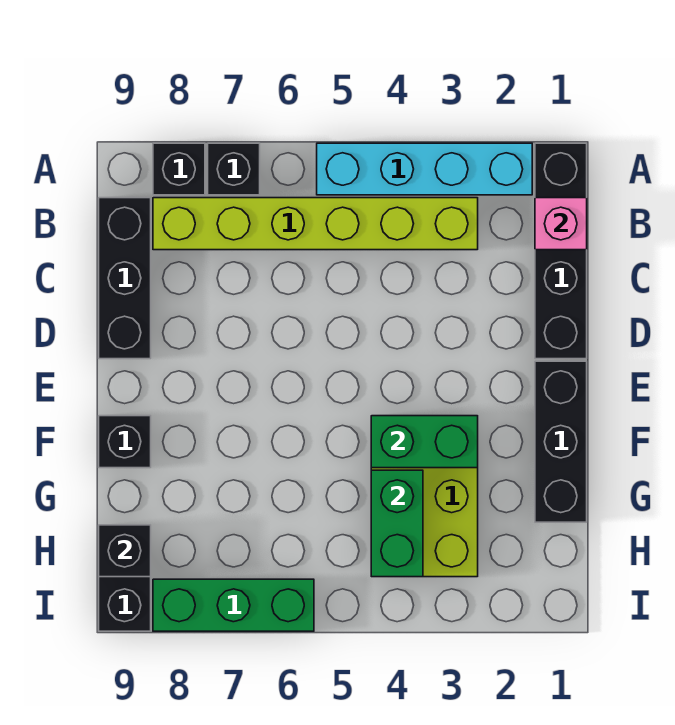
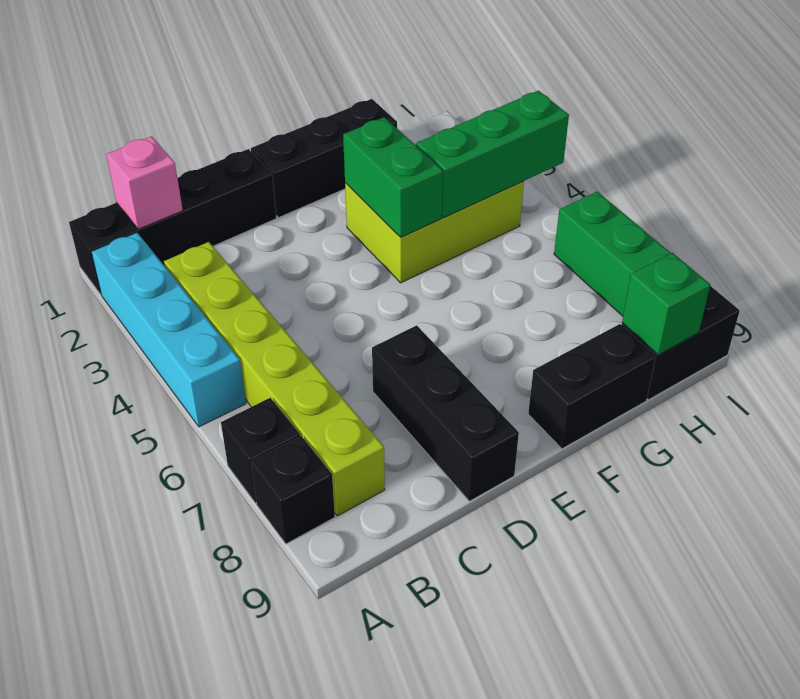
black brick B9:D9 level 1 -> black brick D7:D9 level 1
black brick F9 level 1 -> black brick F9:G9 level 1
green brick G4:H4 level 2 -> green brick G4:I4 level 2
black brick H9 level 2 -> green brick H9 level 2

